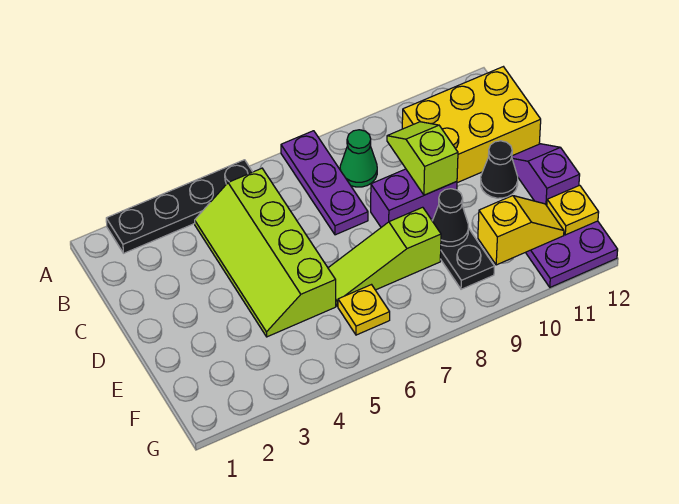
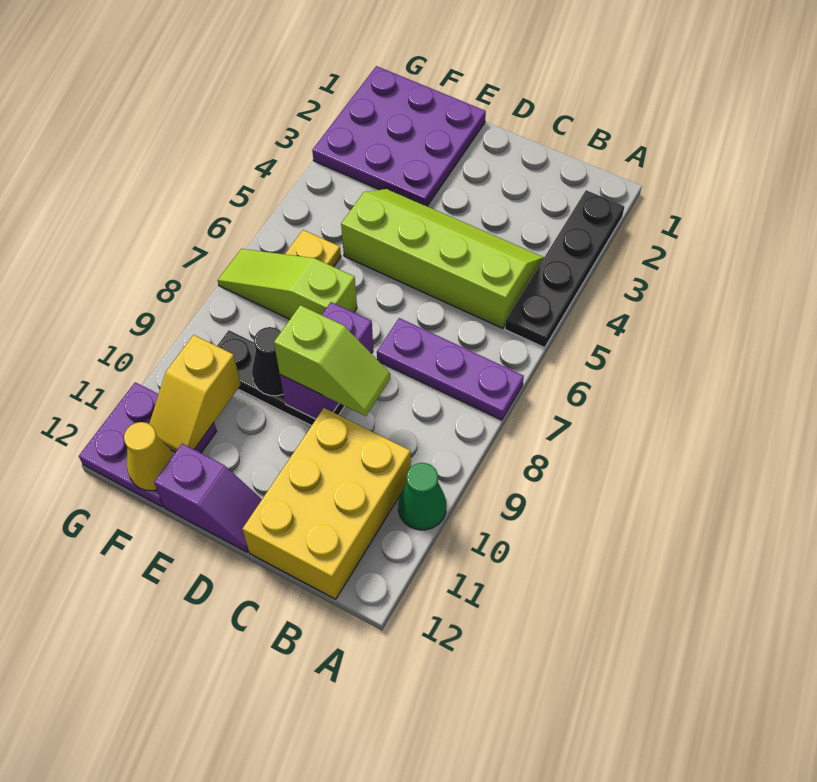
green cone B8 level 1 -> green cone A10 level 1
black cone D11 level 1 -> none
none -> purple plate E1:G3 level 1
lime slope E6:E8 level 1 top 8 -> lime slope E7:G7 level 1 top E
yellow plate F12 level 2 -> yellow cone F12 level 2

